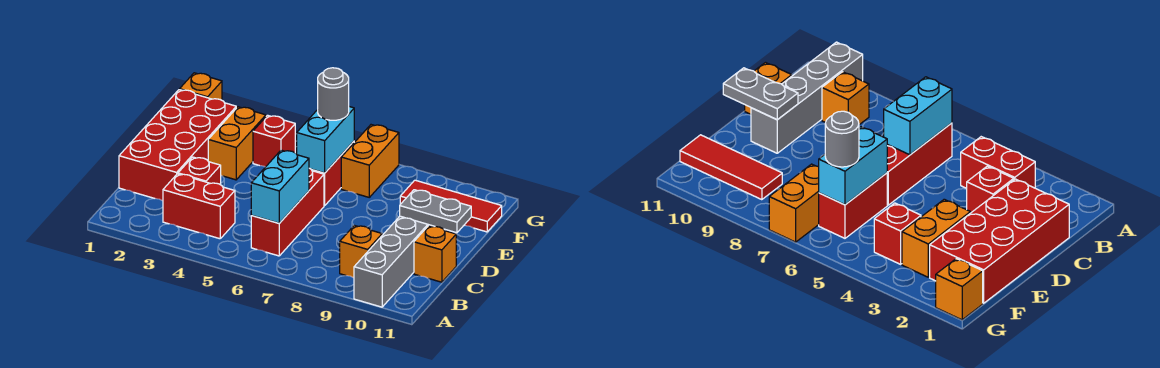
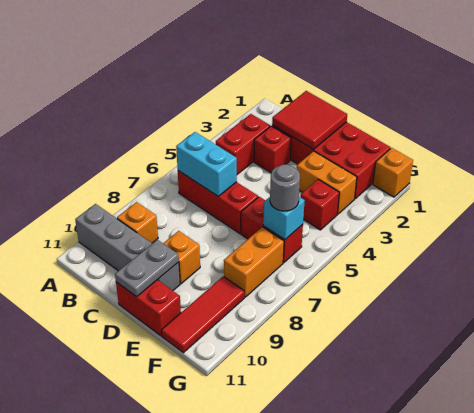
none -> red tile C1:D2 level 2
orange brick C11 level 1 -> orange brick D9 level 1
none -> red brick D11:E11 level 1
cyan brick E6:F6 level 2 -> cyan brick F6 level 2
orange brick F7:G7 level 1 -> orange brick F7:F8 level 1

